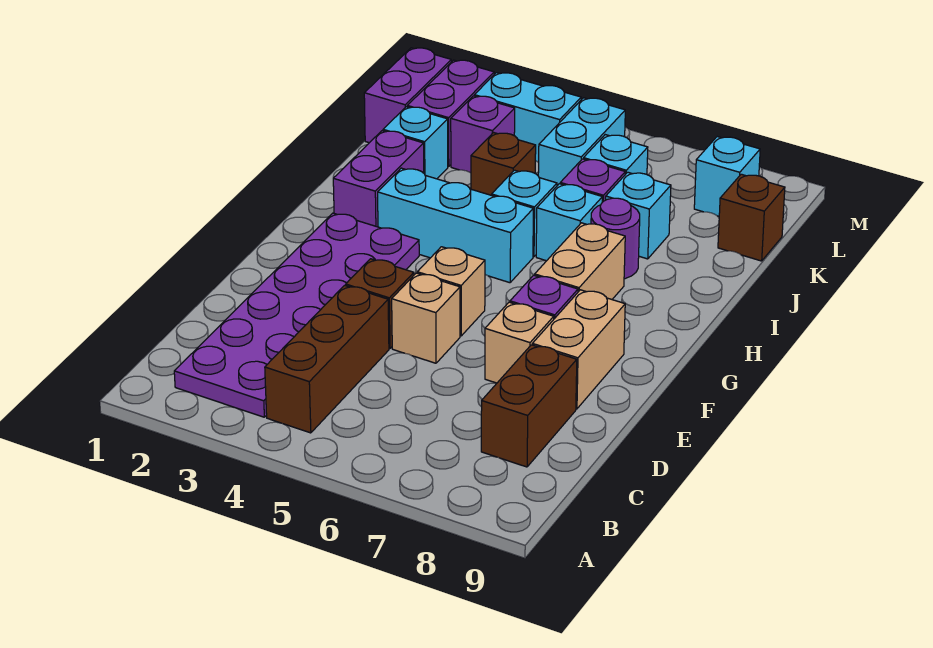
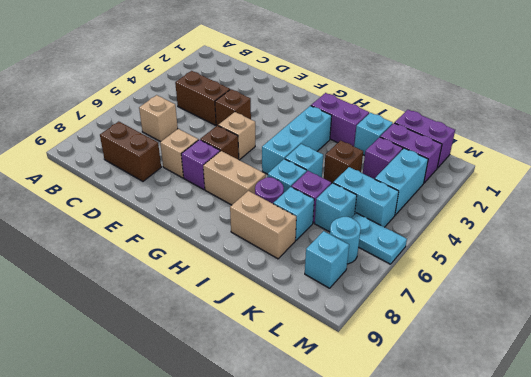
purple plate B2:G3 level 1 -> none
brown brick B4:D4 level 1 -> brown brick C4:D4 level 1
tan brick E5 level 1 -> tan brick C6 level 1
tan brick E8:F8 level 1 -> tan brick I8:J8 level 1
brown brick K9 level 1 -> brown brick F6 level 1
none -> cyan plate L6:M6 level 1
none -> cyan round brick L7 level 1

